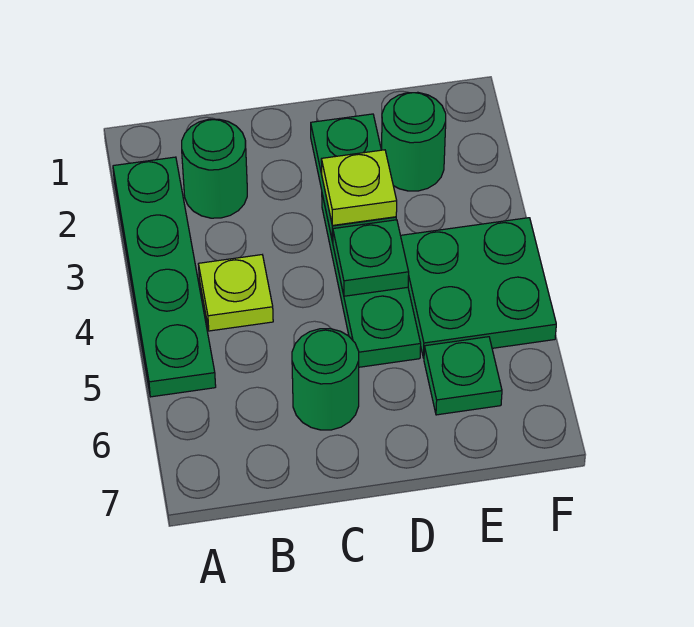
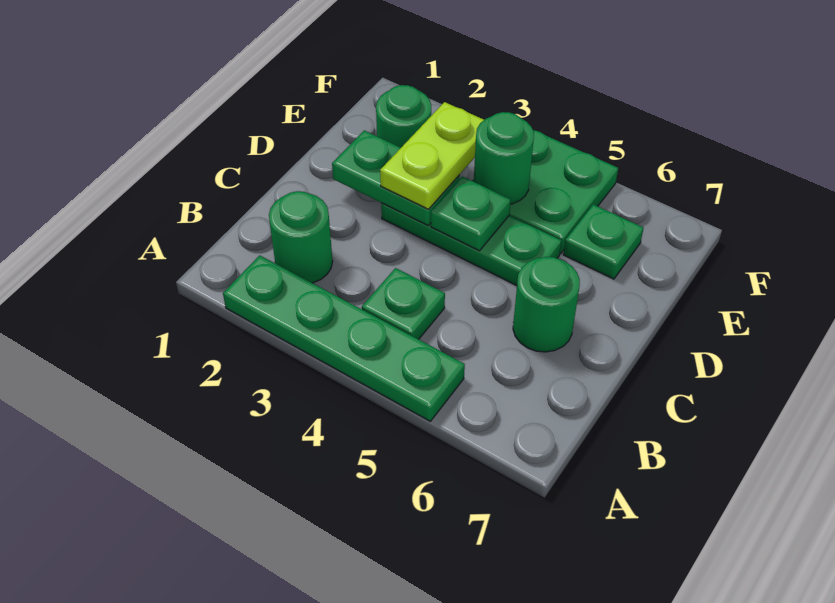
lime plate B4 level 1 -> green plate B4 level 1
lime plate D3 level 3 -> lime plate D3:E3 level 3
none -> green round brick E4 level 2

